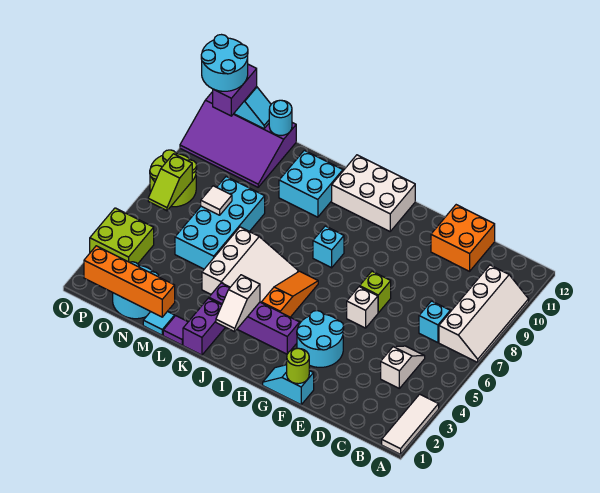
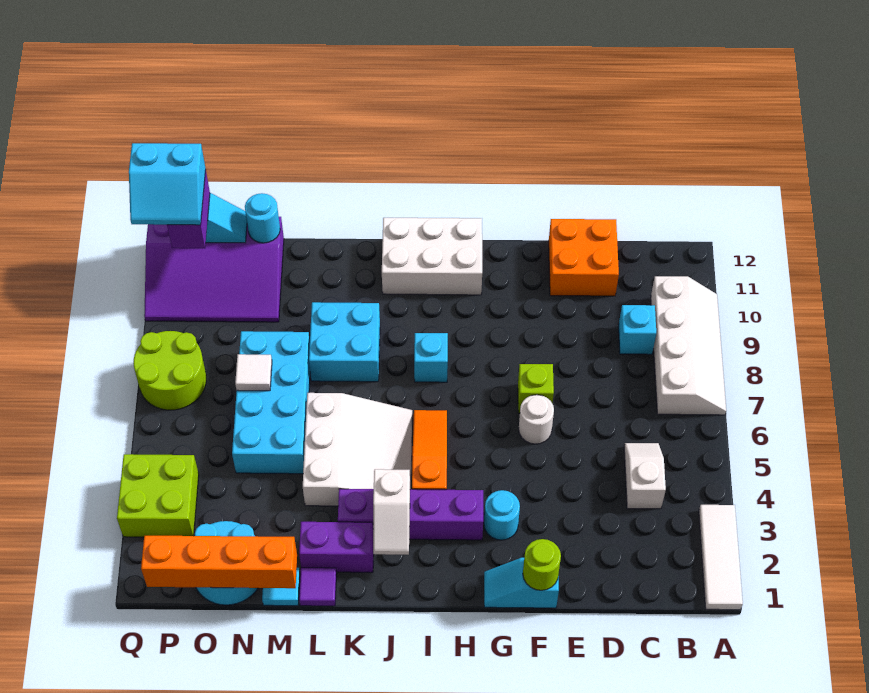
cyan brick C7 level 1 -> cyan brick C9 level 1
cyan round brick F3:G4 level 1 -> cyan round brick G3 level 1
white brick F6 level 1 -> white round brick F6 level 1
purple brick K1:K2 level 1 -> purple brick K2:L2 level 1
cyan brick K10:L11 level 1 -> cyan brick K8:L9 level 1
lime slope P6:P7 level 2 top 7 -> none
cyan round brick P11:Q12 level 4 -> cyan slope P11:Q12 level 4 top 12

